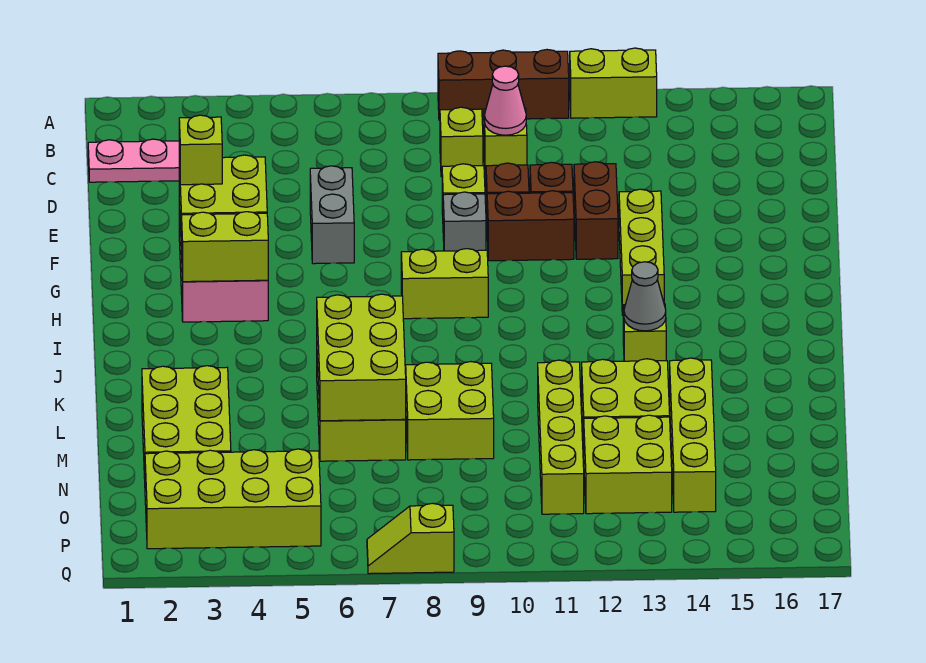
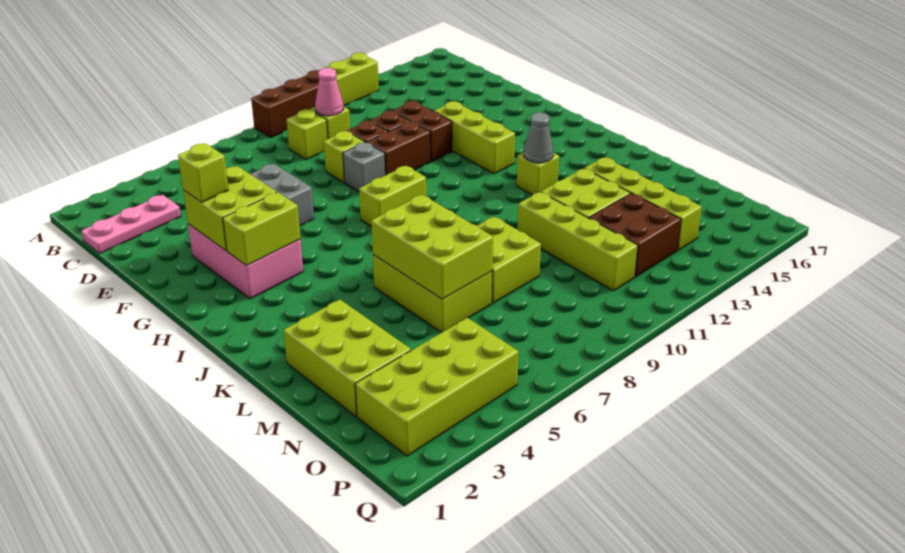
lime brick N12:O13 level 1 -> brown brick N12:O13 level 1
lime slope Q7:Q8 level 1 top 8 -> none

